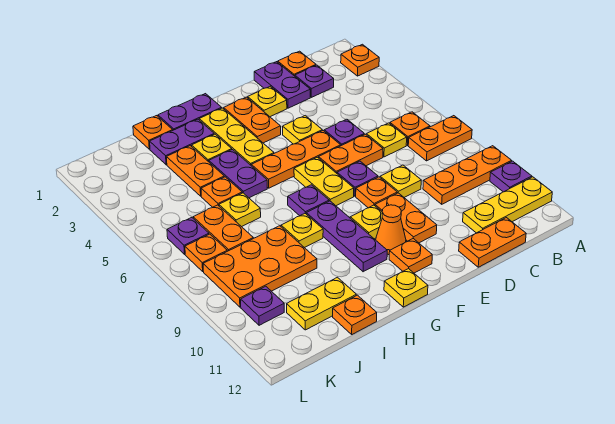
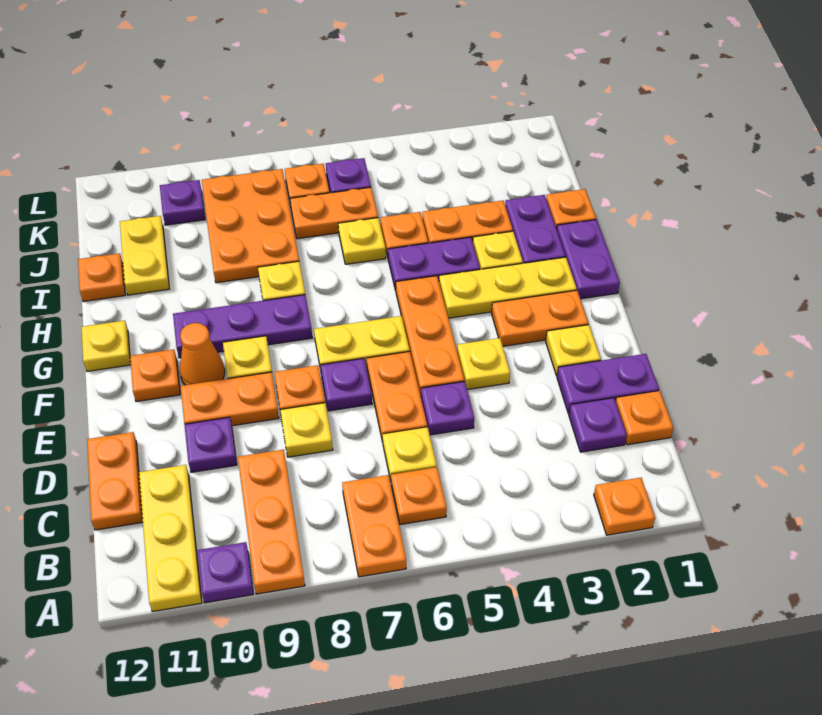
purple plate G7 level 1 -> purple plate D10 level 1

